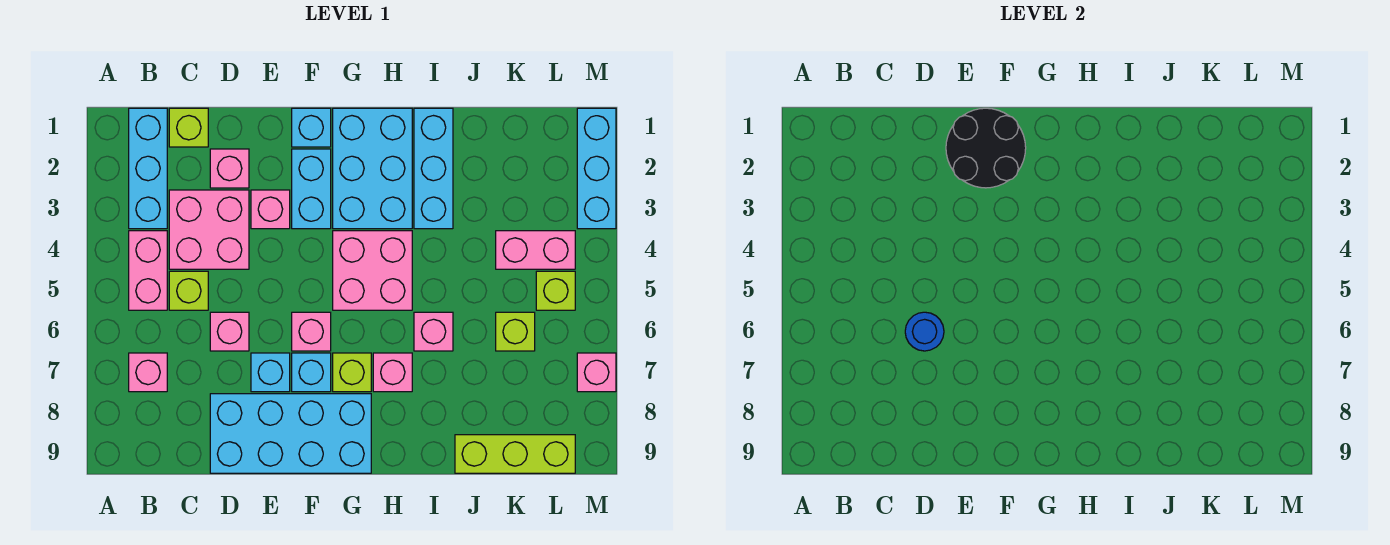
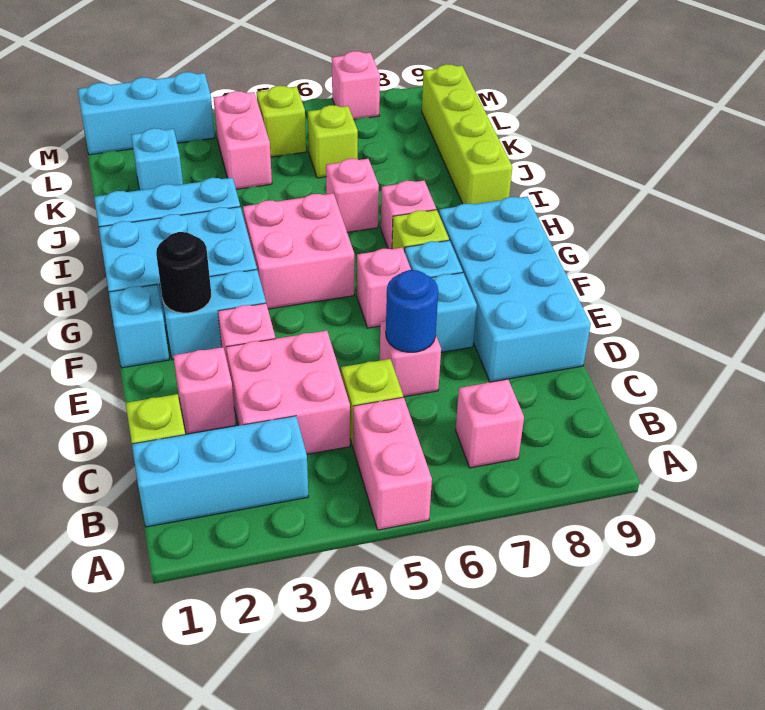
pink brick B4:B5 level 1 -> pink brick A5:B5 level 1
black round brick E1:F2 level 2 -> black round brick F2 level 2
lime brick J9:L9 level 1 -> lime brick I9:L9 level 1
none -> cyan brick K2 level 1

